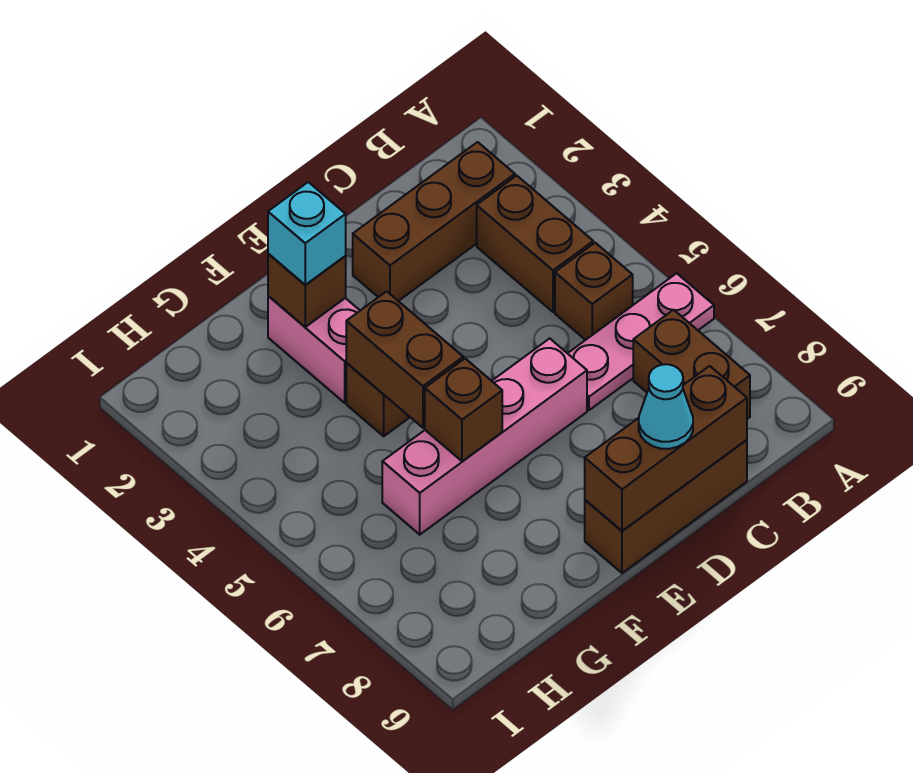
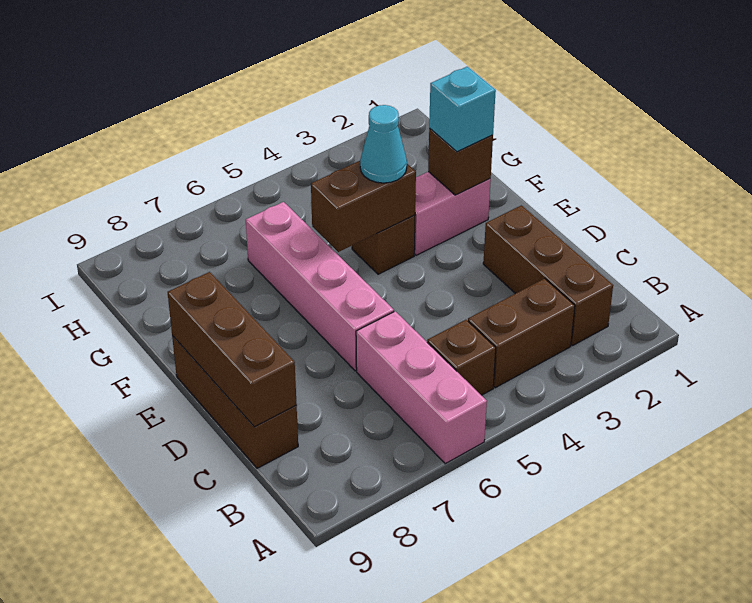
pink plate A6:C6 level 1 -> pink brick A6:C6 level 1
brown brick B7:B8 level 1 -> none
cyan cone D9 level 3 -> cyan cone F4 level 3
brown brick F6 level 2 -> none

